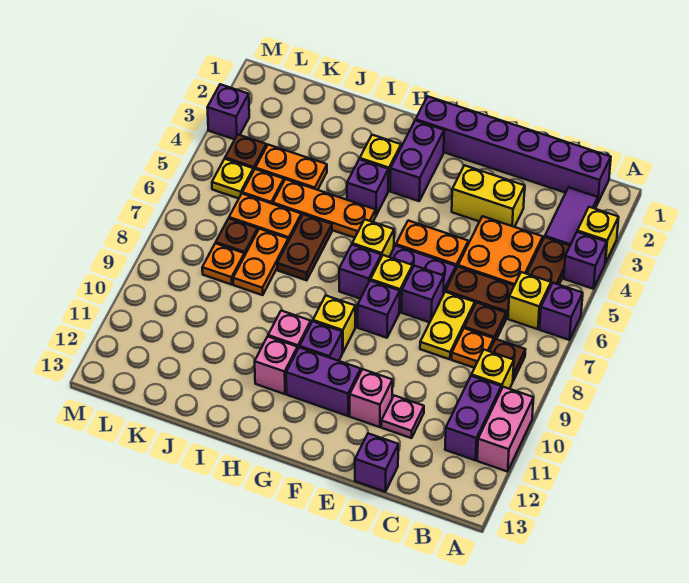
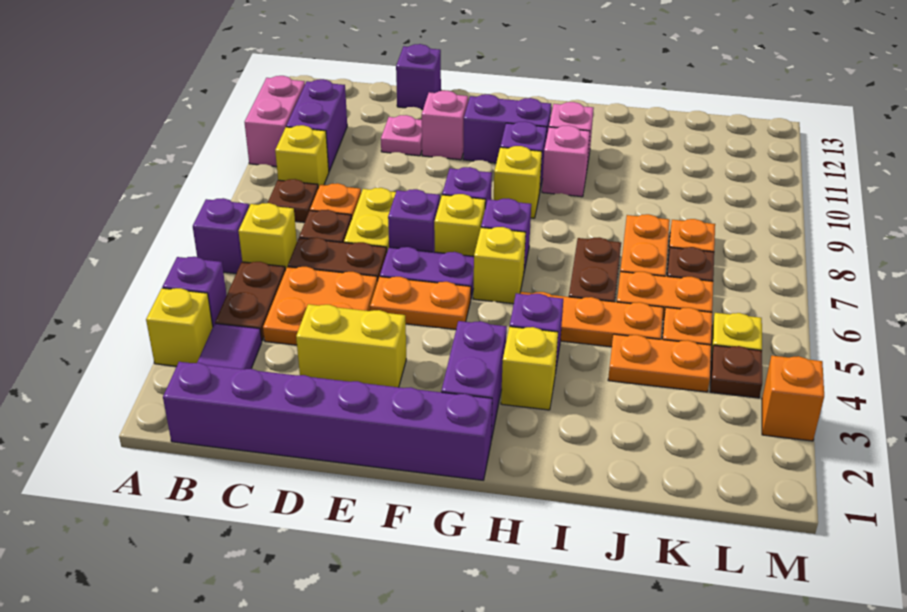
purple brick M3 level 1 -> orange brick M3 level 1

